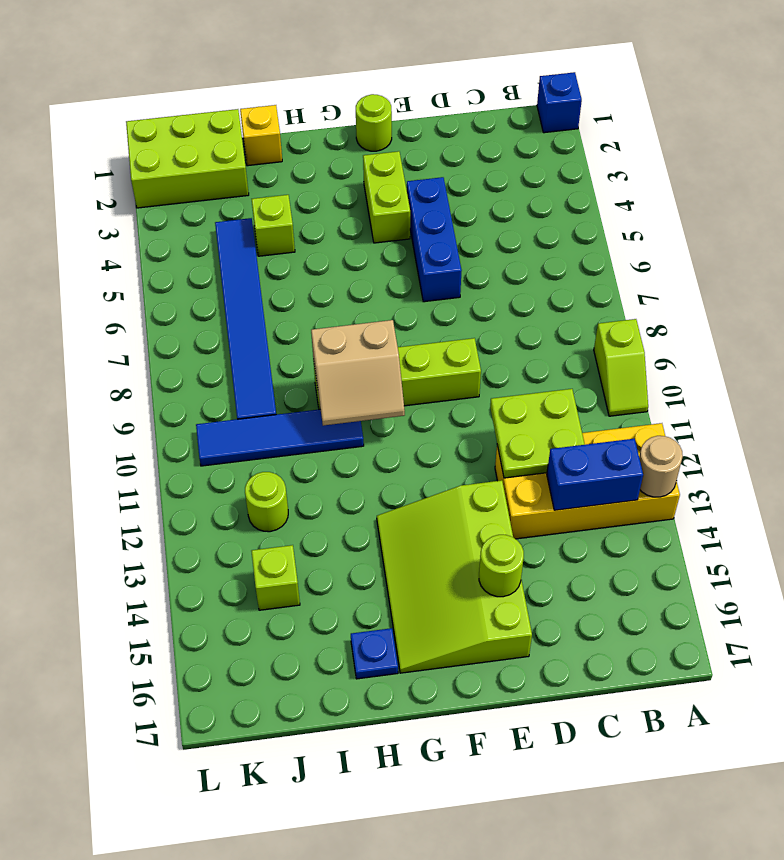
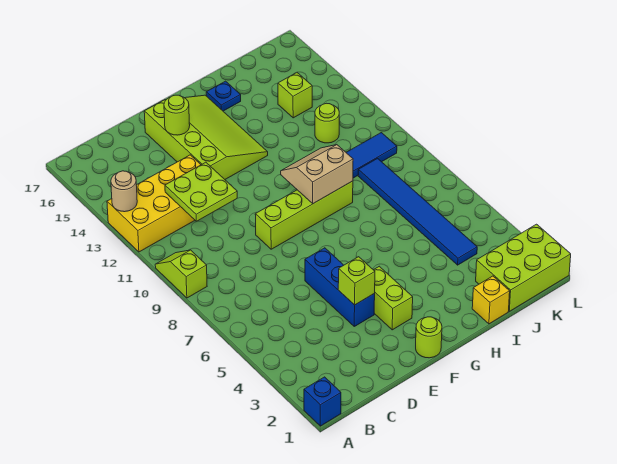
blue brick B13:C13 level 2 -> none
lime brick I4 level 1 -> lime brick E4 level 2

